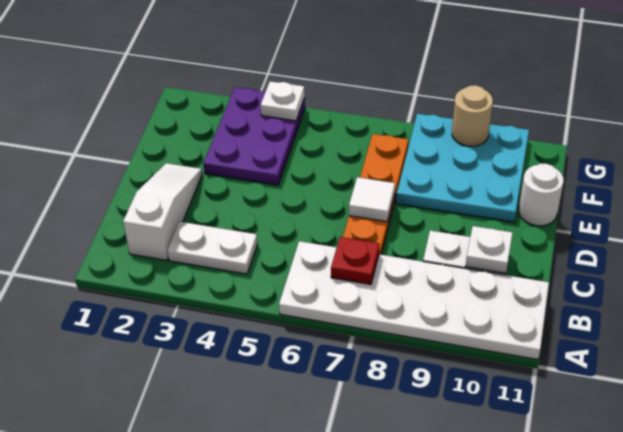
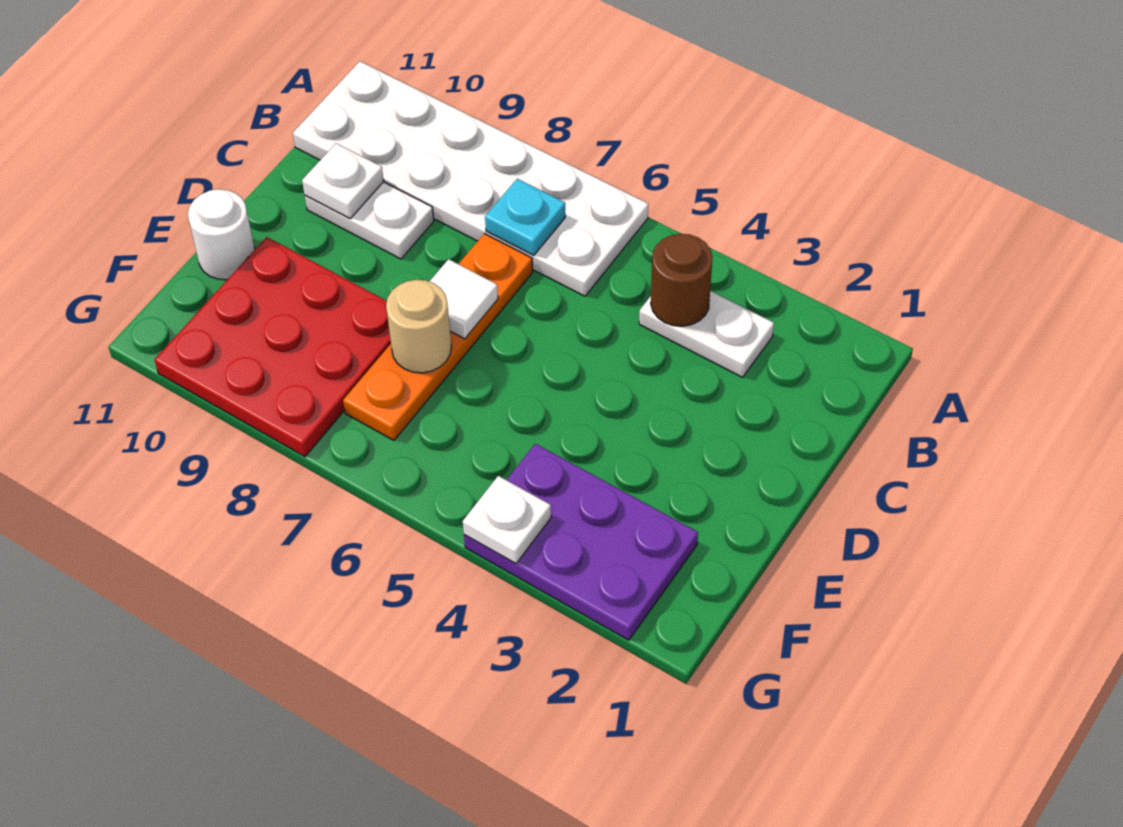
white slope B2:D2 level 1 top B -> none
none -> brown round brick B4 level 2
red plate B7 level 2 -> cyan plate B7 level 2
purple plate E3:G4 level 1 -> purple plate F2:G4 level 1
cyan plate E8:G10 level 1 -> red plate E8:G10 level 1
tan round brick G9 level 2 -> tan round brick E7 level 2

